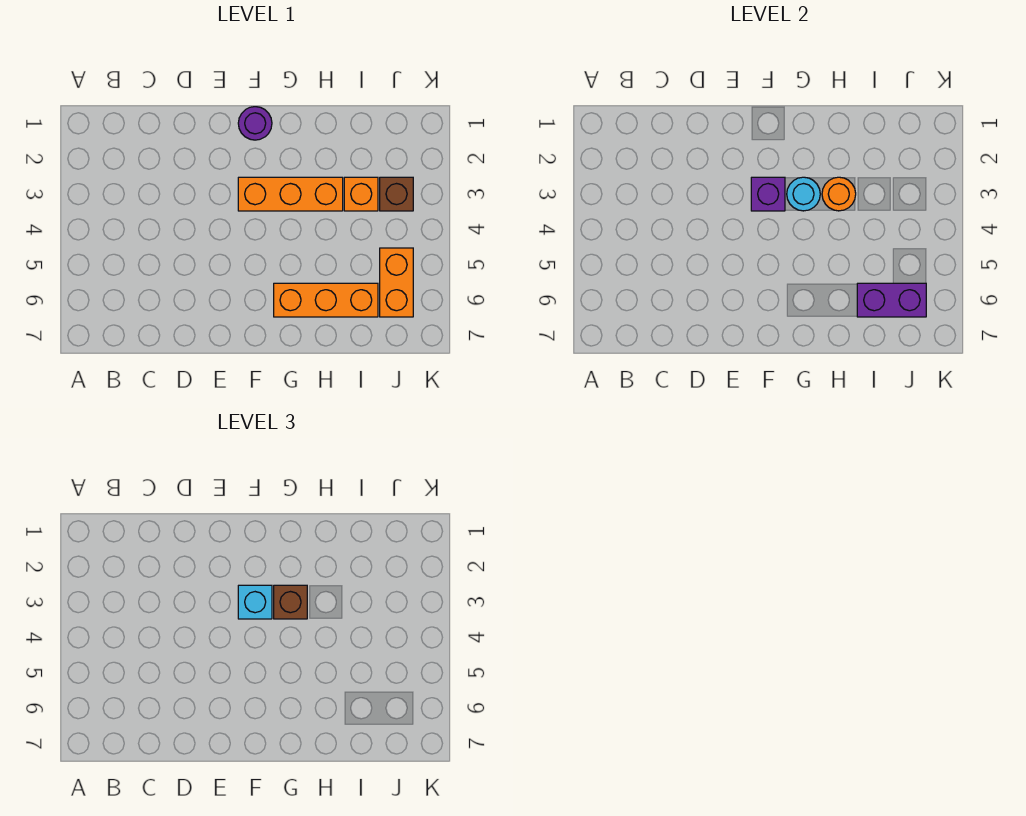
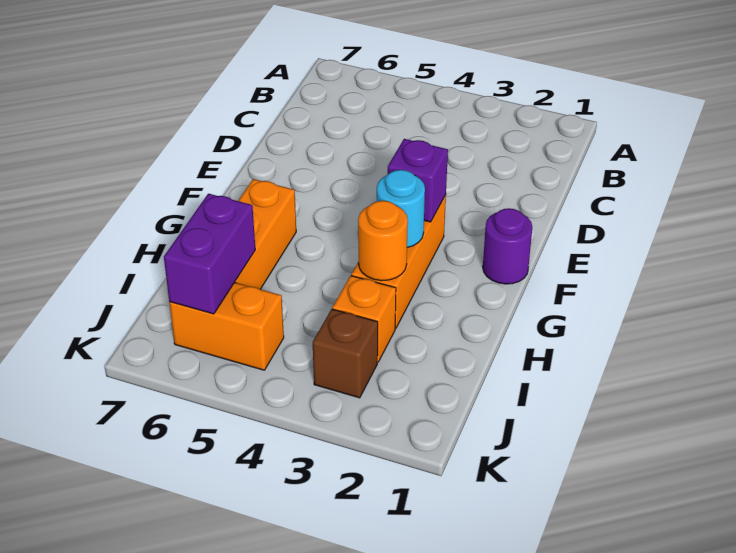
cyan brick F3 level 3 -> none
brown brick G3 level 3 -> none

